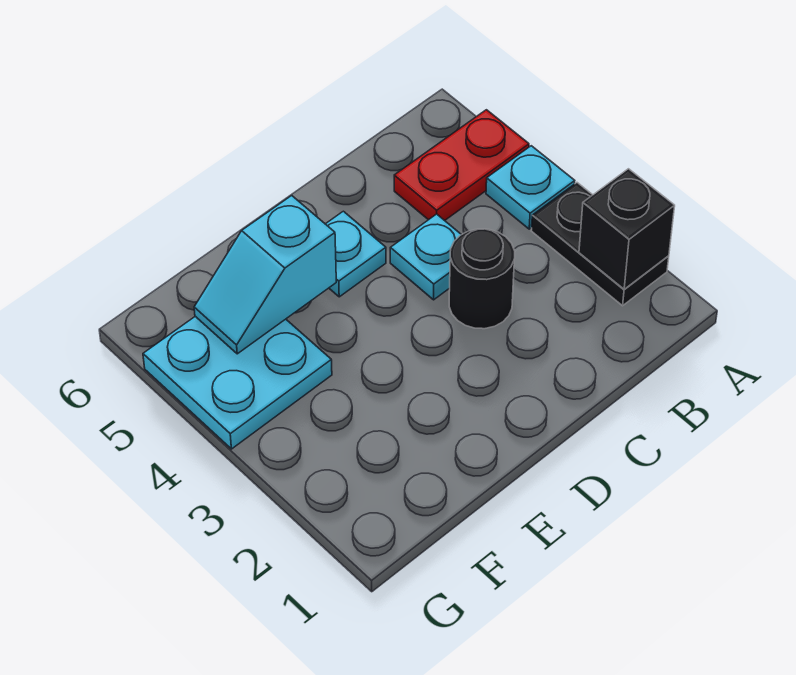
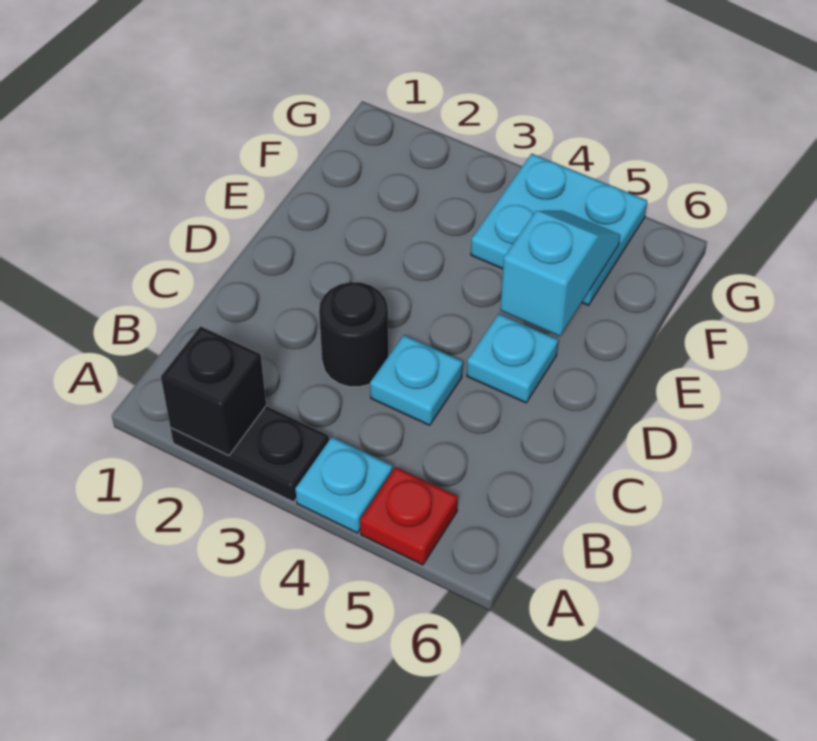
red plate A5:B5 level 1 -> red plate A5 level 1

